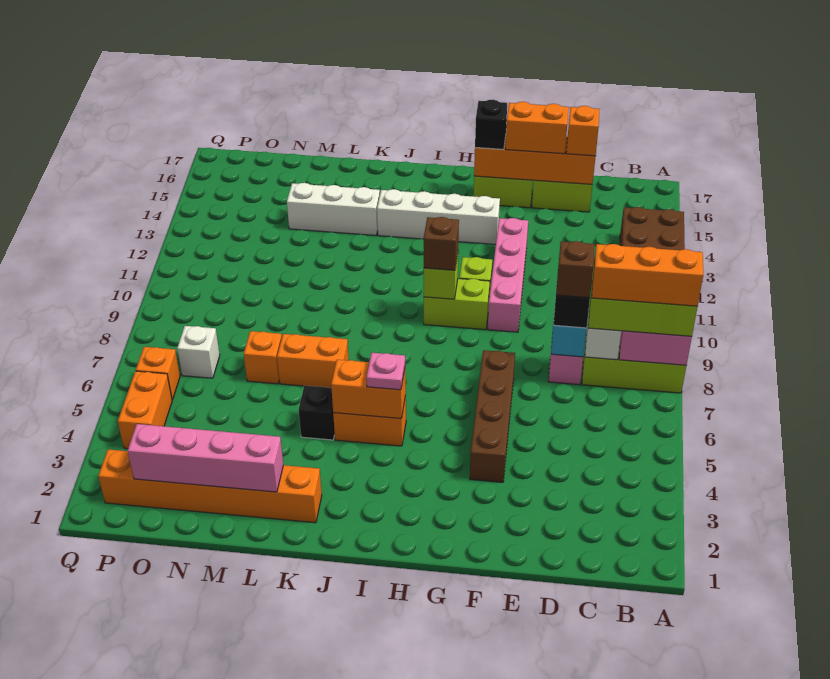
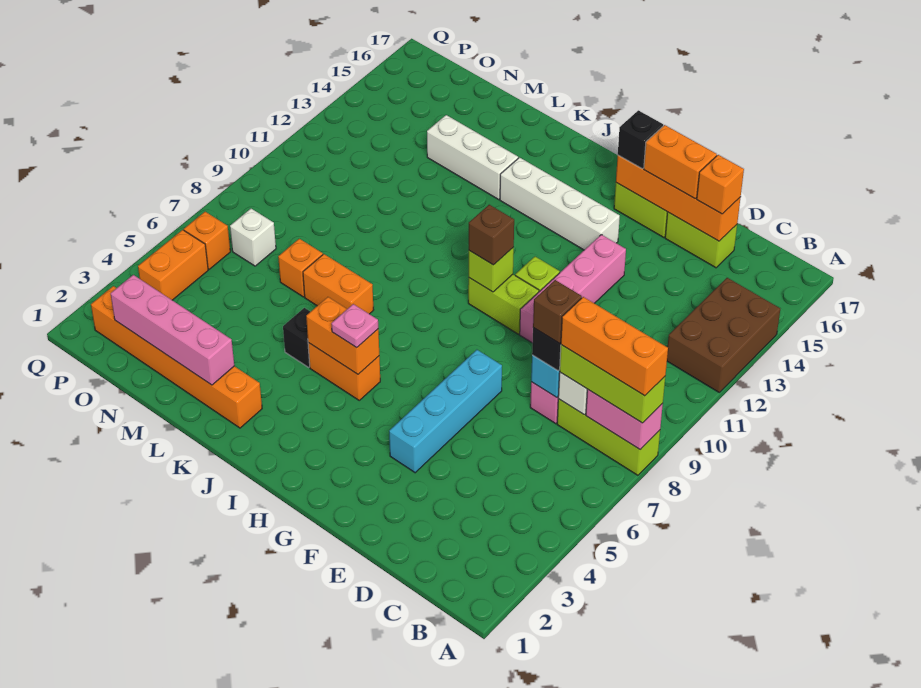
brown brick F4:F7 level 1 -> cyan brick F4:F7 level 1

